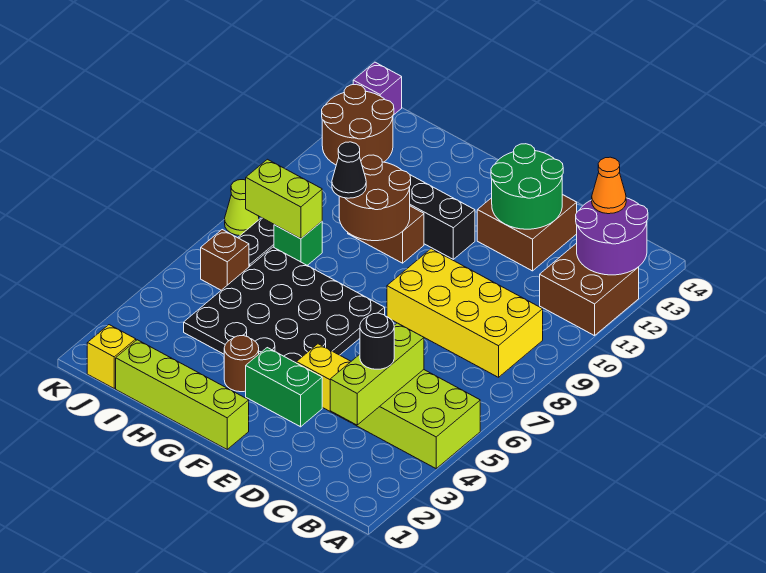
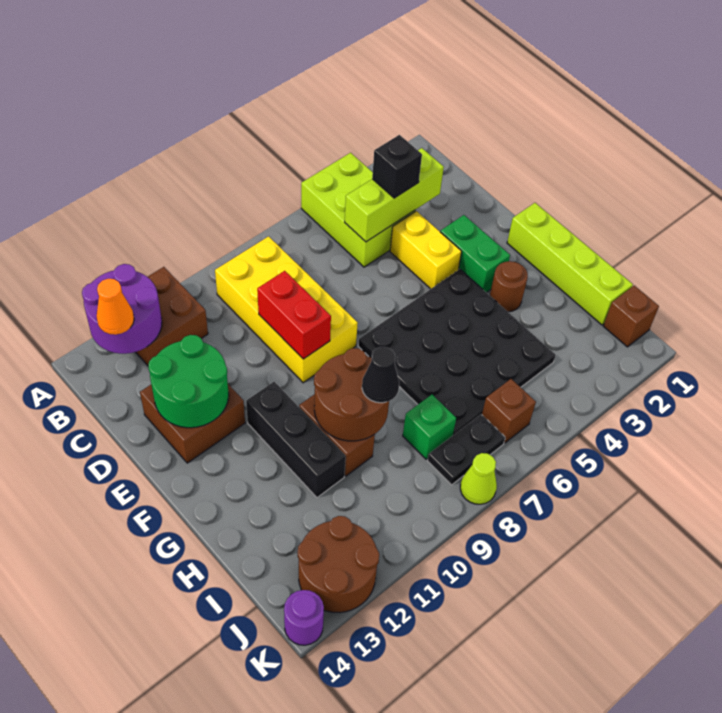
black round brick C4 level 3 -> black brick C4 level 3
none -> red brick D9:E9 level 2
lime brick I8:J8 level 2 -> none
yellow brick J1 level 1 -> brown brick J1 level 1
purple brick K14 level 1 -> purple round brick K14 level 1

